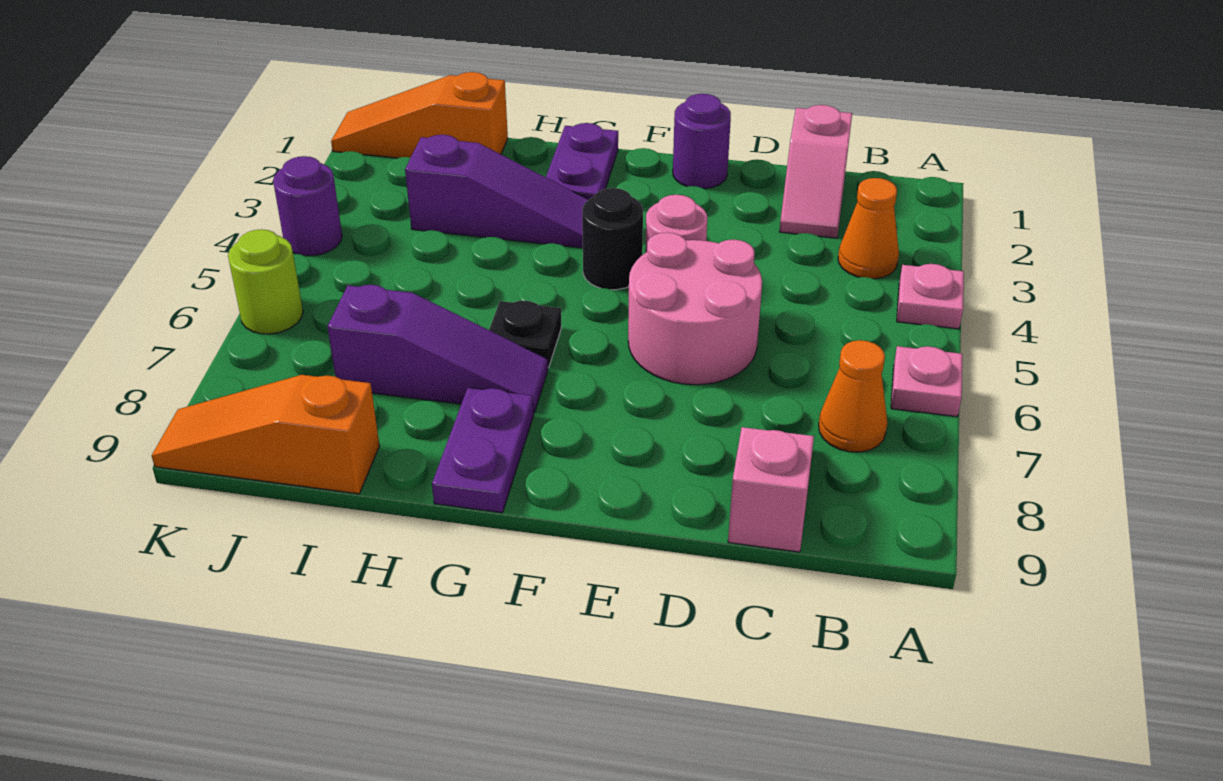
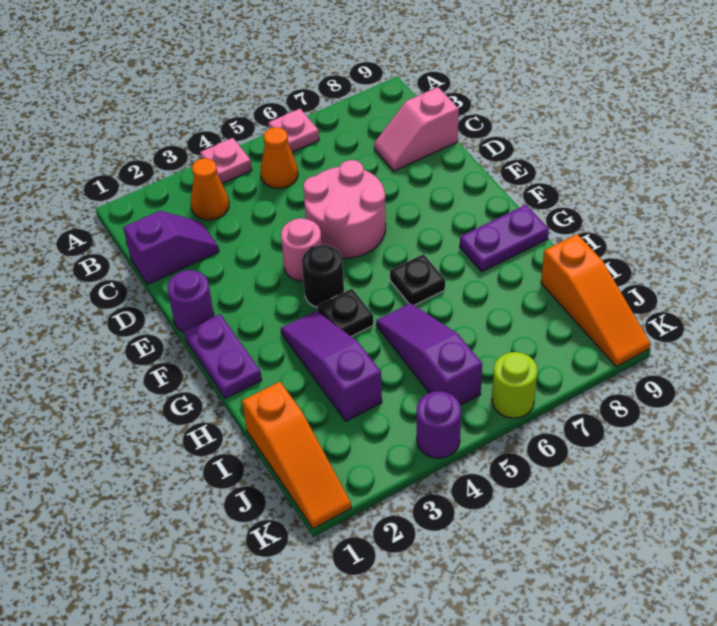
orange cone B7 level 1 -> orange cone B5 level 1
pink slope C1:C2 level 1 top 1 -> purple slope C1:C2 level 1 top 1
purple plate G1:G2 level 1 -> purple plate F1:G1 level 1
none -> black plate G4 level 1
purple slope G7:I7 level 1 top I -> purple slope H5:J5 level 1 top J

